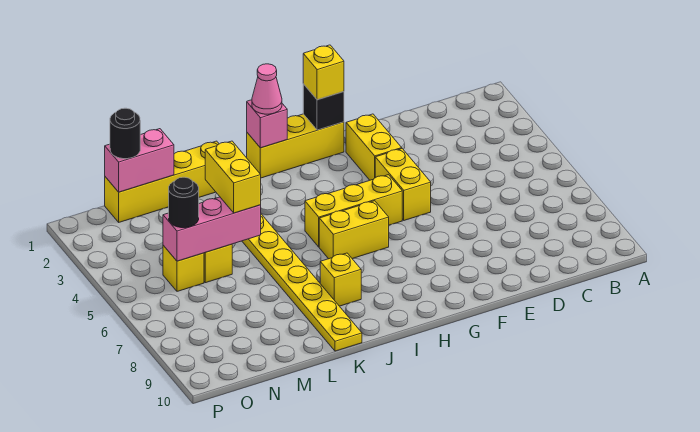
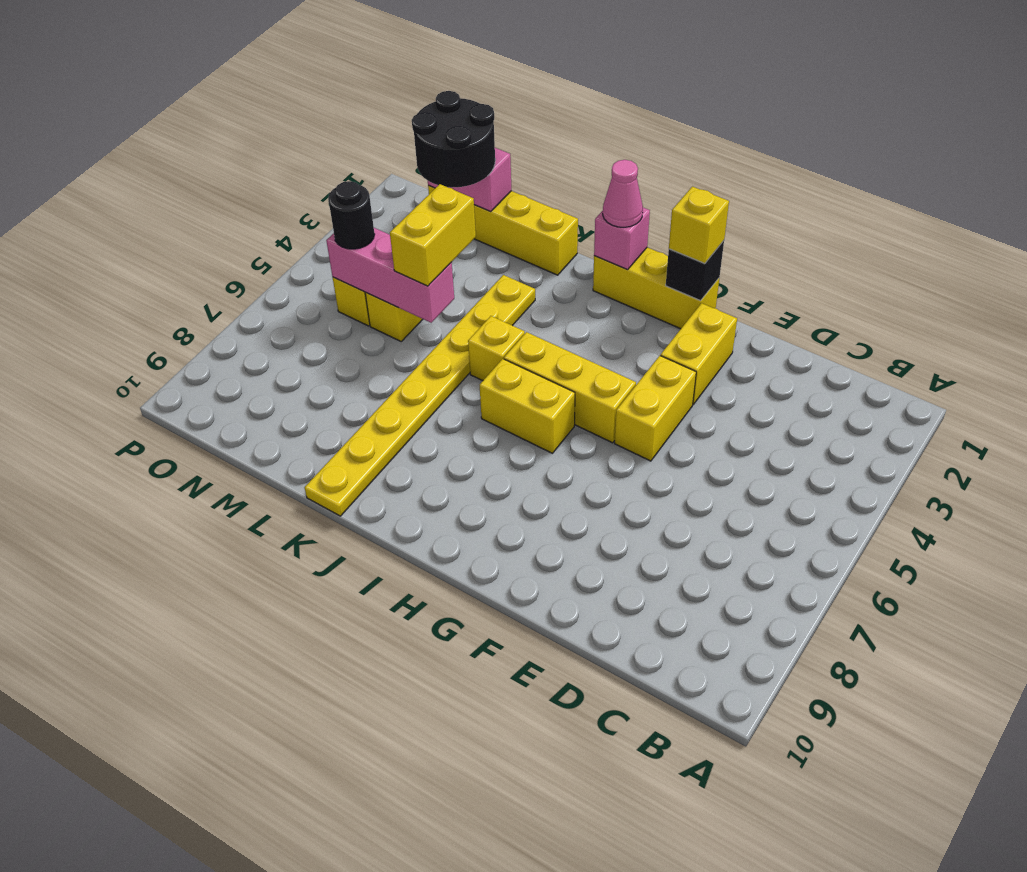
yellow brick J8 level 1 -> yellow brick J5 level 1
black round brick N1 level 3 -> black round brick M1:N2 level 3

